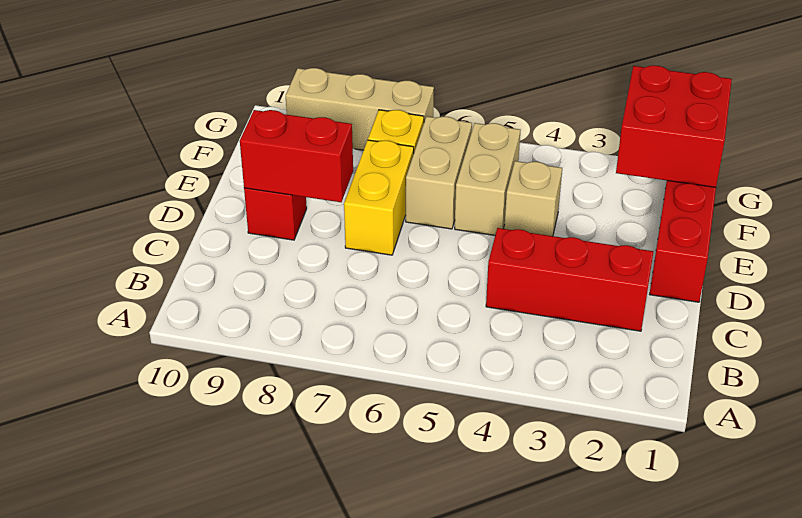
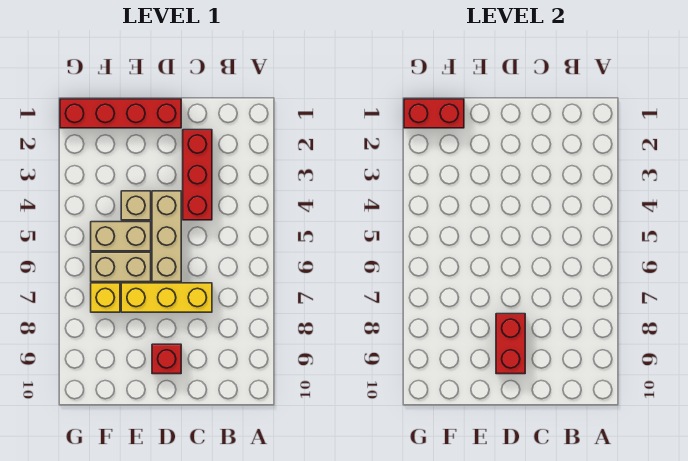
yellow brick D7:E7 level 1 -> yellow brick C7:E7 level 1
red brick F1:G2 level 2 -> red brick F1:G1 level 2
tan brick G7:G9 level 1 -> tan brick D4:D6 level 1

